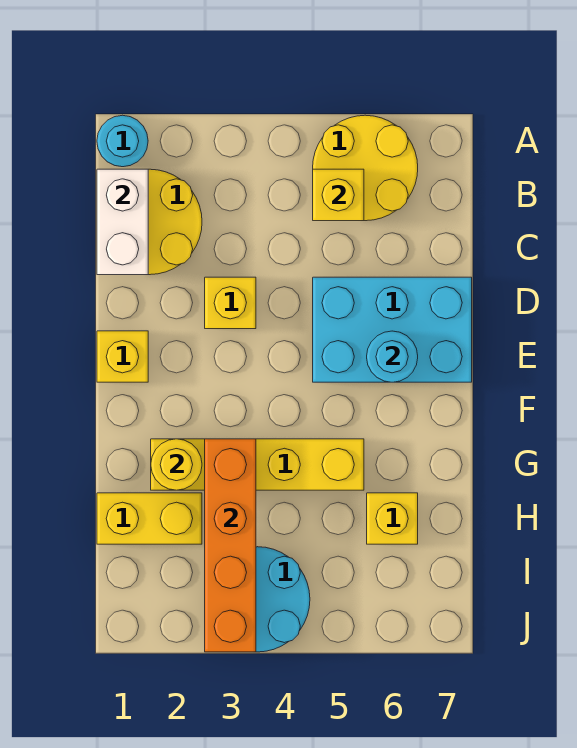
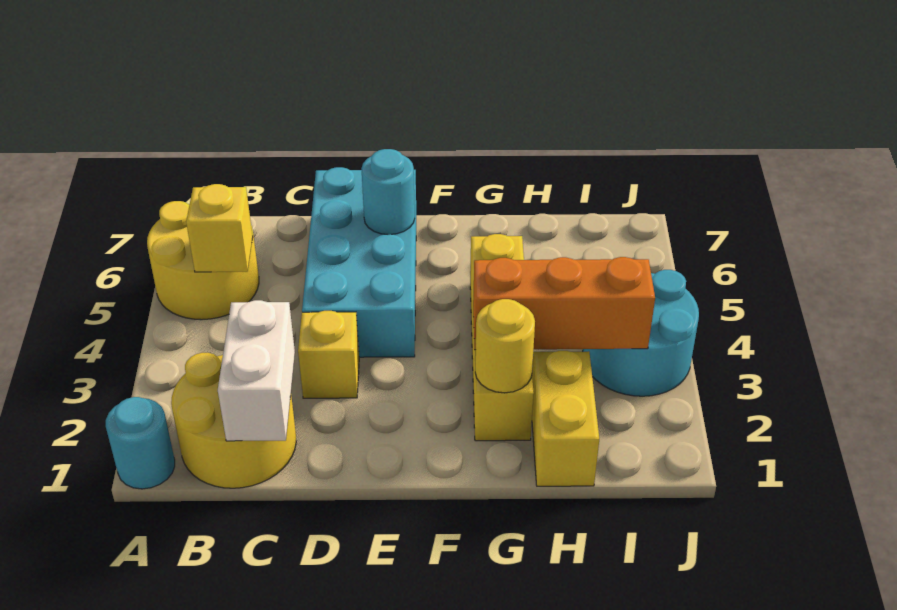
white brick B1:C1 level 2 -> white brick C1:C2 level 2
cyan brick D5:E7 level 1 -> cyan brick D4:E7 level 1
yellow brick E1 level 1 -> none
orange brick G3:J3 level 2 -> orange brick G3:I3 level 2
yellow brick H6 level 1 -> none

